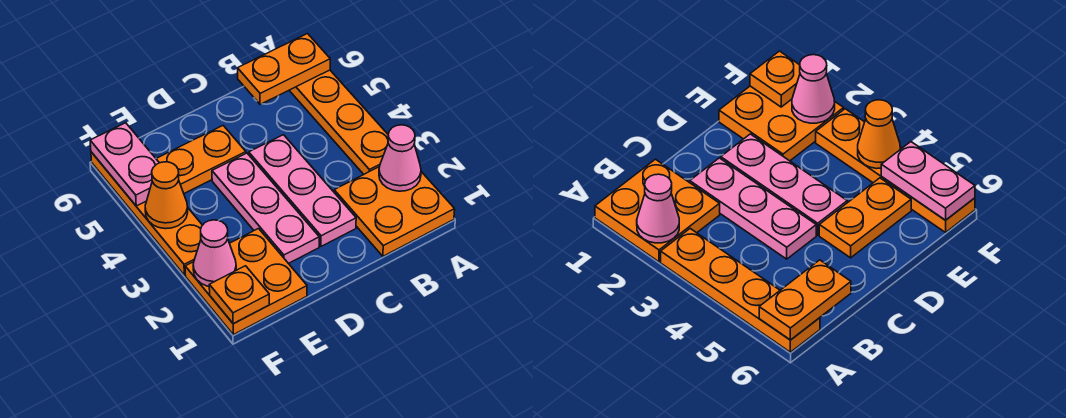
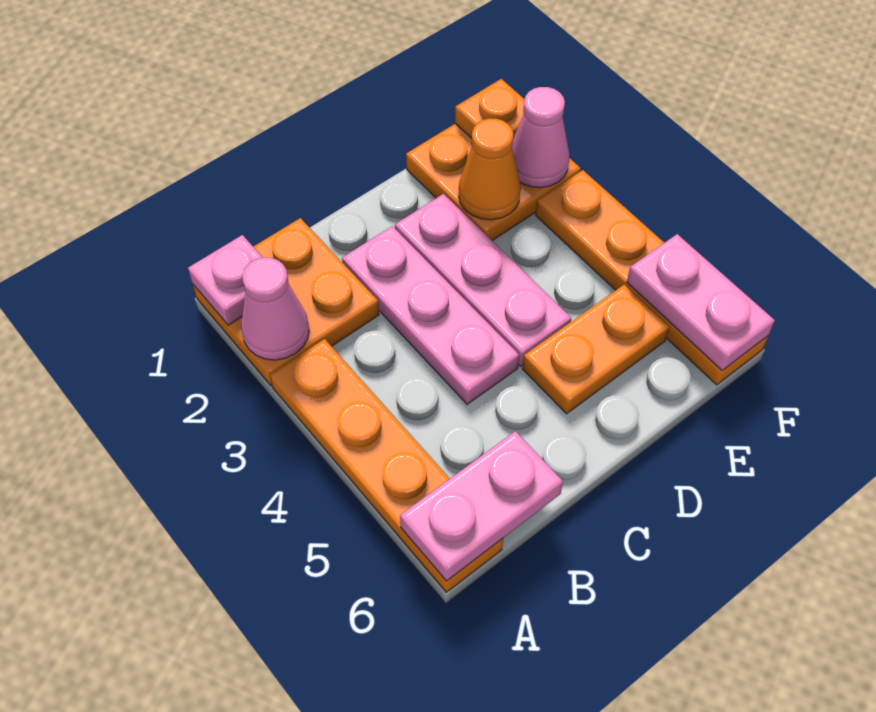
none -> pink plate A1 level 2
orange plate A6:B6 level 2 -> pink plate A6:B6 level 2
orange cone F4 level 2 -> orange cone E2 level 2

